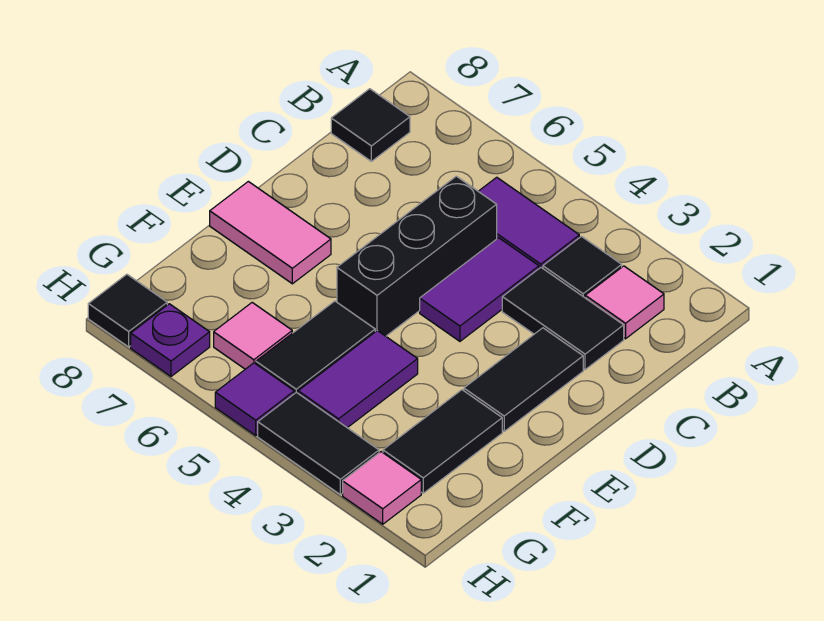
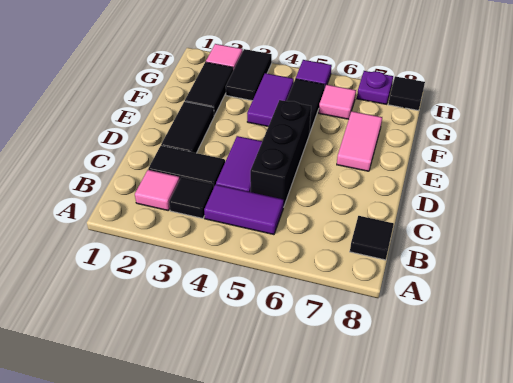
pink tile E7:E8 level 1 -> pink tile E7:F7 level 1
black tile H3:H4 level 1 -> black tile G3:H3 level 1

